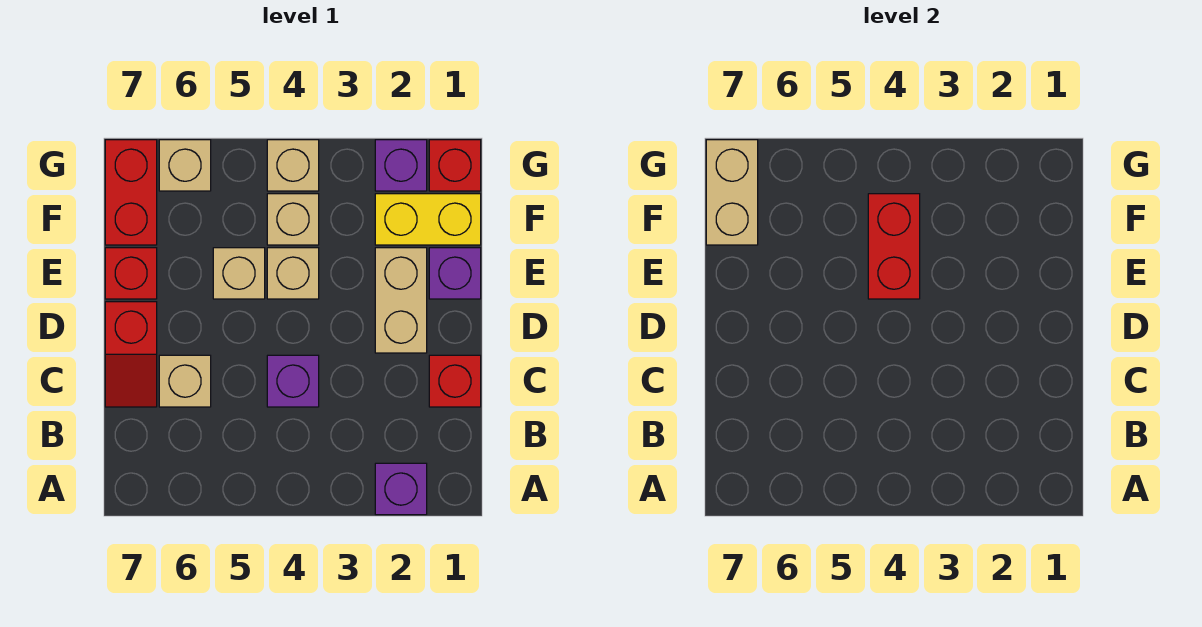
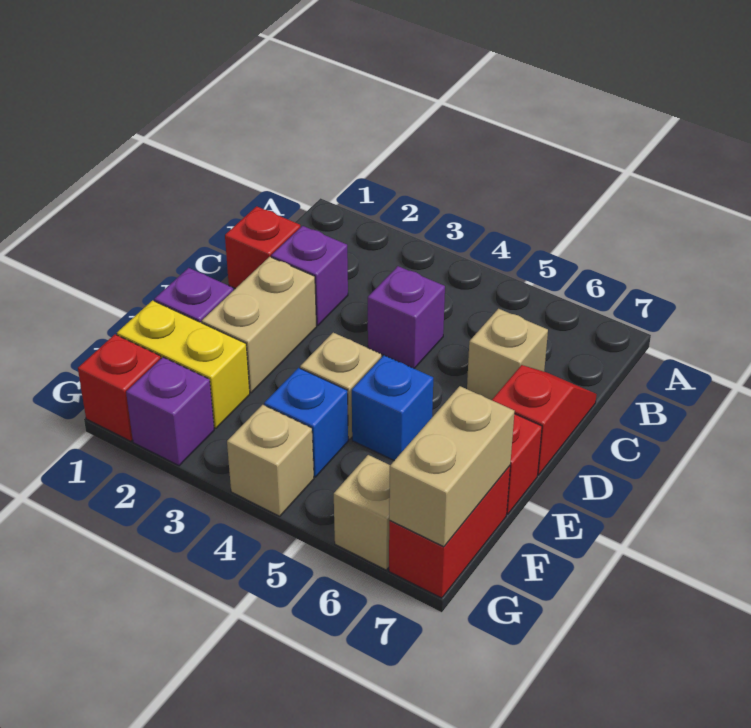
purple brick A2 level 1 -> purple brick C2 level 1
red brick E4:F4 level 2 -> none
tan brick E5 level 1 -> blue brick E5 level 1
tan brick F4 level 1 -> blue brick F4 level 1

